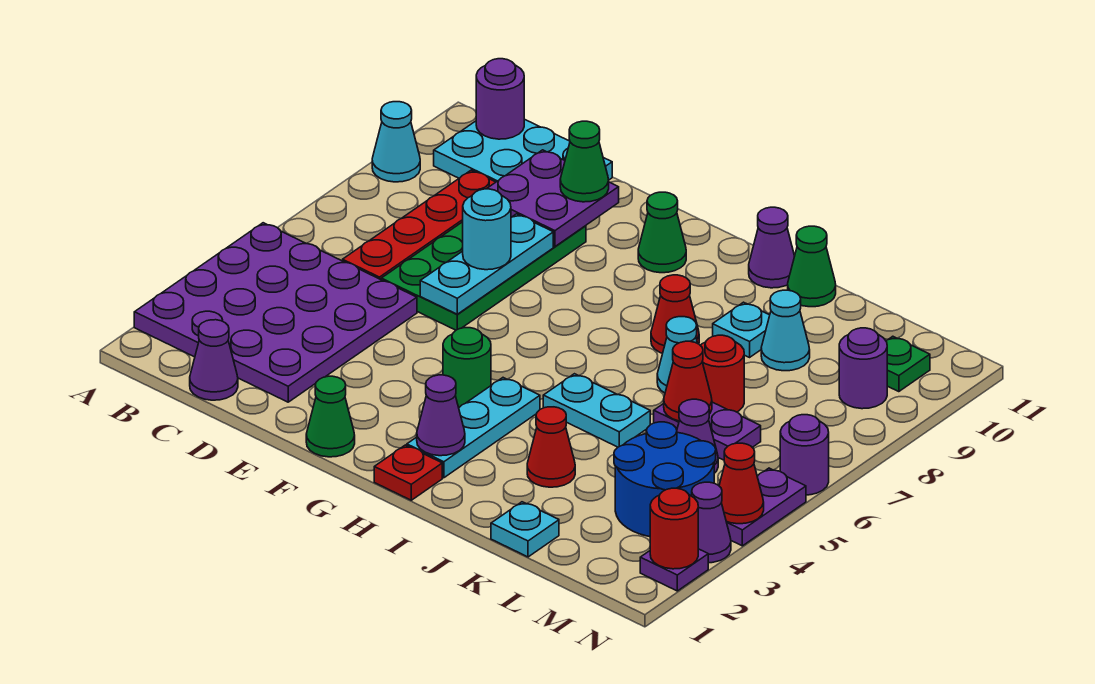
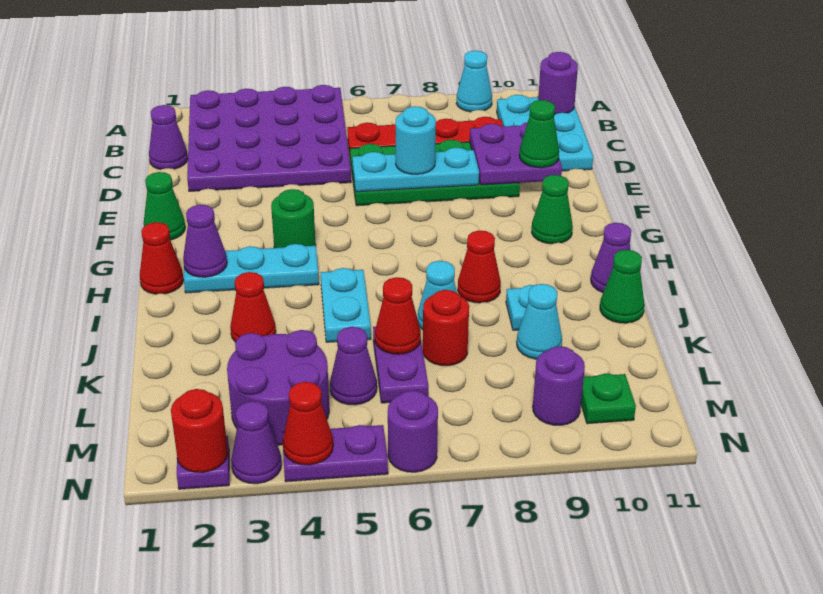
red plate H1 level 1 -> red cone H1 level 1
cyan plate K1 level 1 -> none
blue round brick L3:M4 level 1 -> purple round brick L3:M4 level 1

